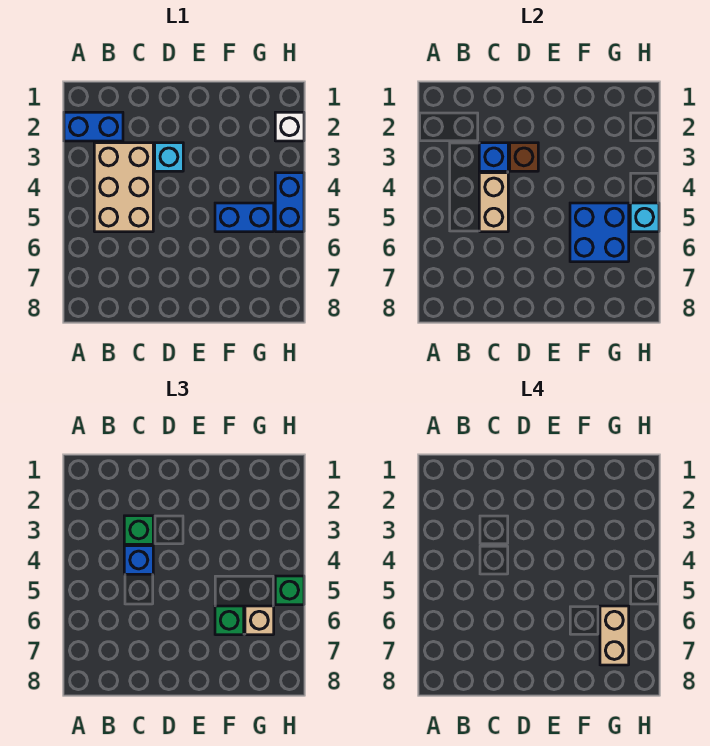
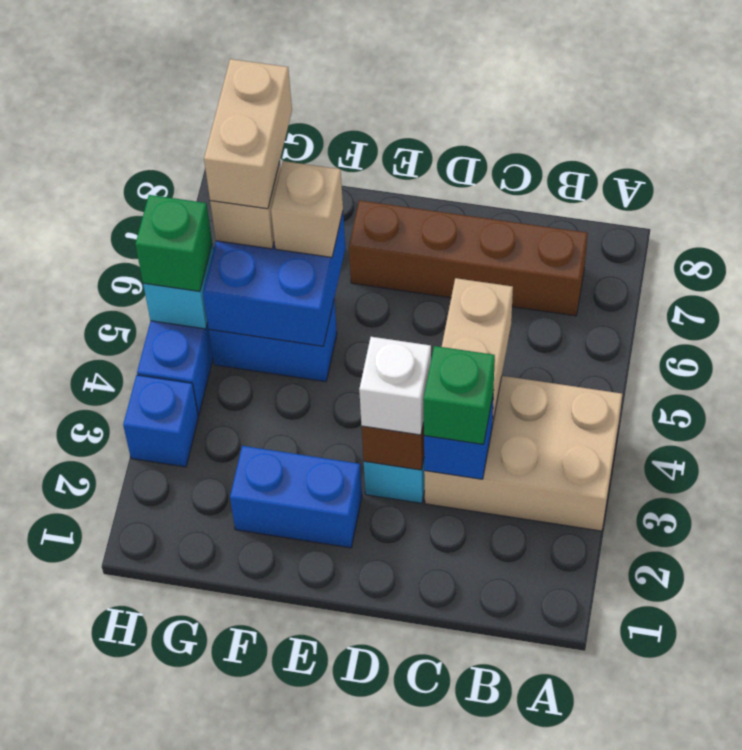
blue brick A2:B2 level 1 -> blue brick E2:F2 level 1
tan brick B3:C5 level 1 -> tan brick A3:C4 level 1
none -> brown brick B7:E7 level 1
blue brick C4 level 3 -> blue brick H3 level 1
green brick F6 level 3 -> tan brick F6 level 3
white brick H2 level 1 -> white brick D3 level 3

